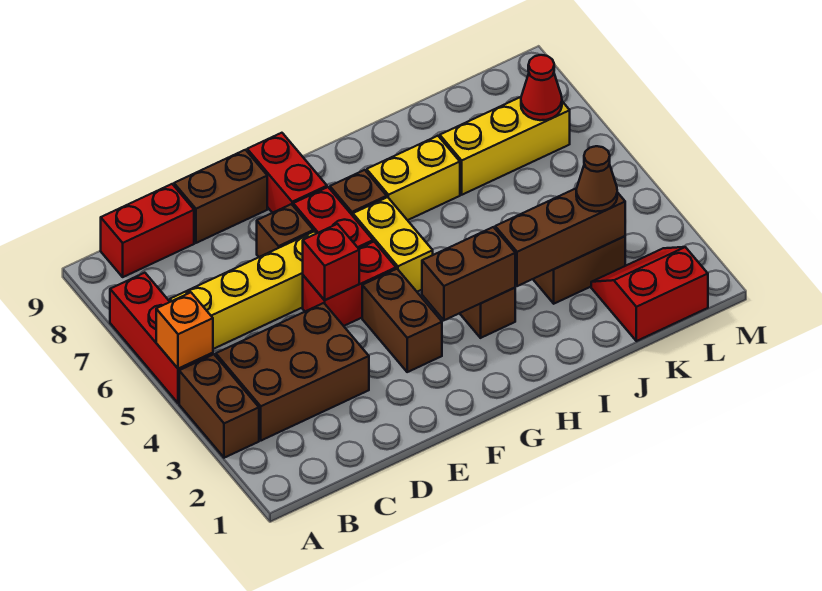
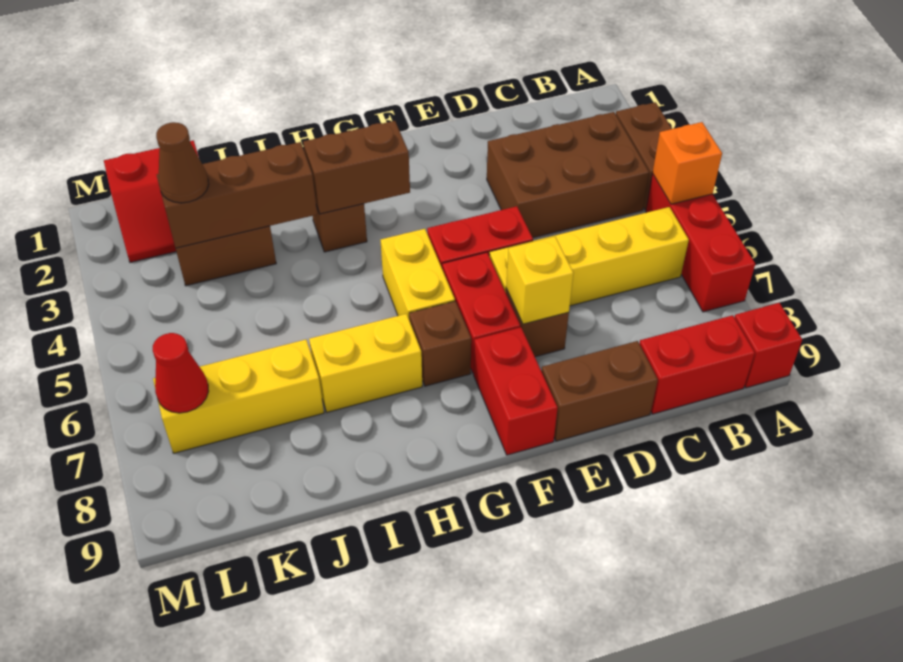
red brick E5 level 2 -> red brick A9 level 1
none -> yellow brick E7 level 2
brown brick F3:F4 level 1 -> none

